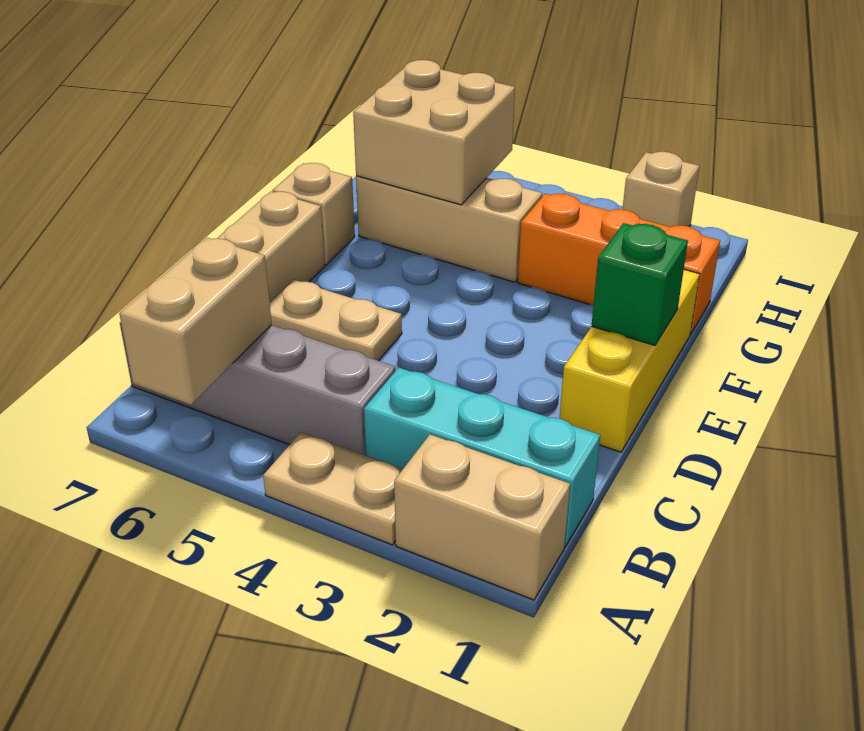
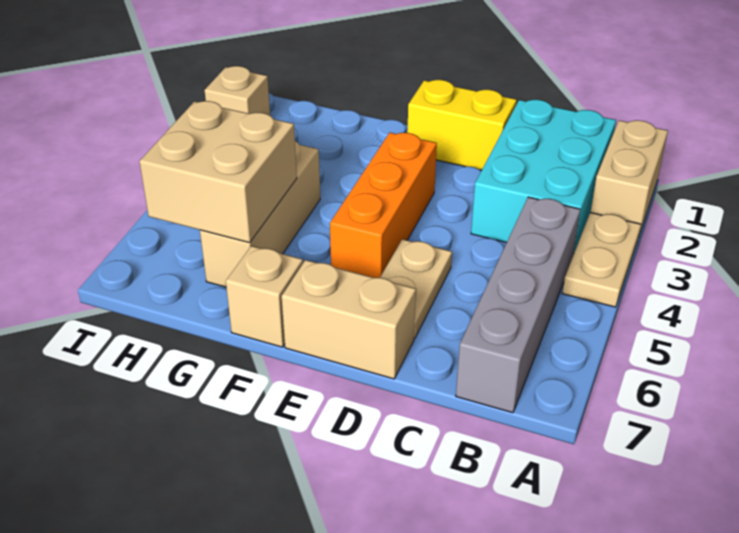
tan brick A6:B6 level 2 -> none
cyan brick B1:B3 level 1 -> cyan brick B1:C3 level 1
yellow brick D1:F1 level 1 -> yellow brick D1:E1 level 1
green brick E1 level 2 -> none
orange brick G1:G3 level 1 -> orange brick E3:E5 level 1

